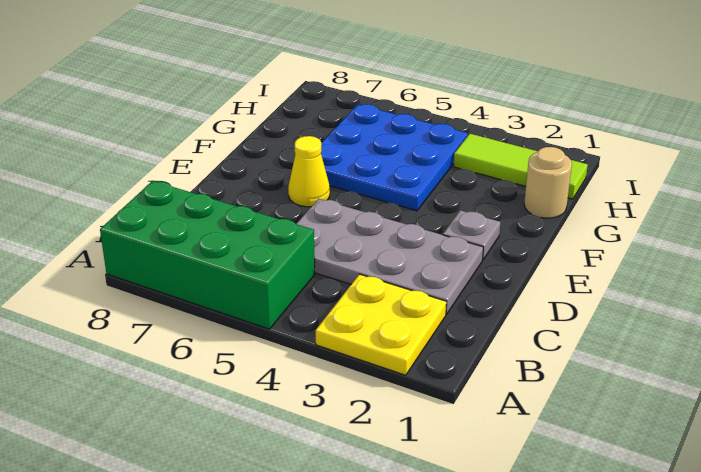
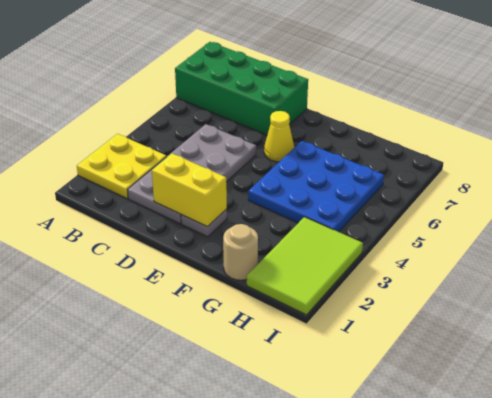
green brick A5:B8 level 1 -> green brick A7:D8 level 1
none -> yellow brick D2:E2 level 2
lime tile H1:H3 level 1 -> lime tile H1:I3 level 1

